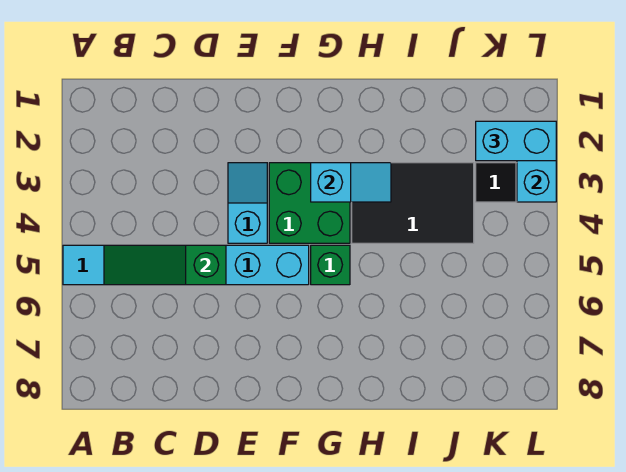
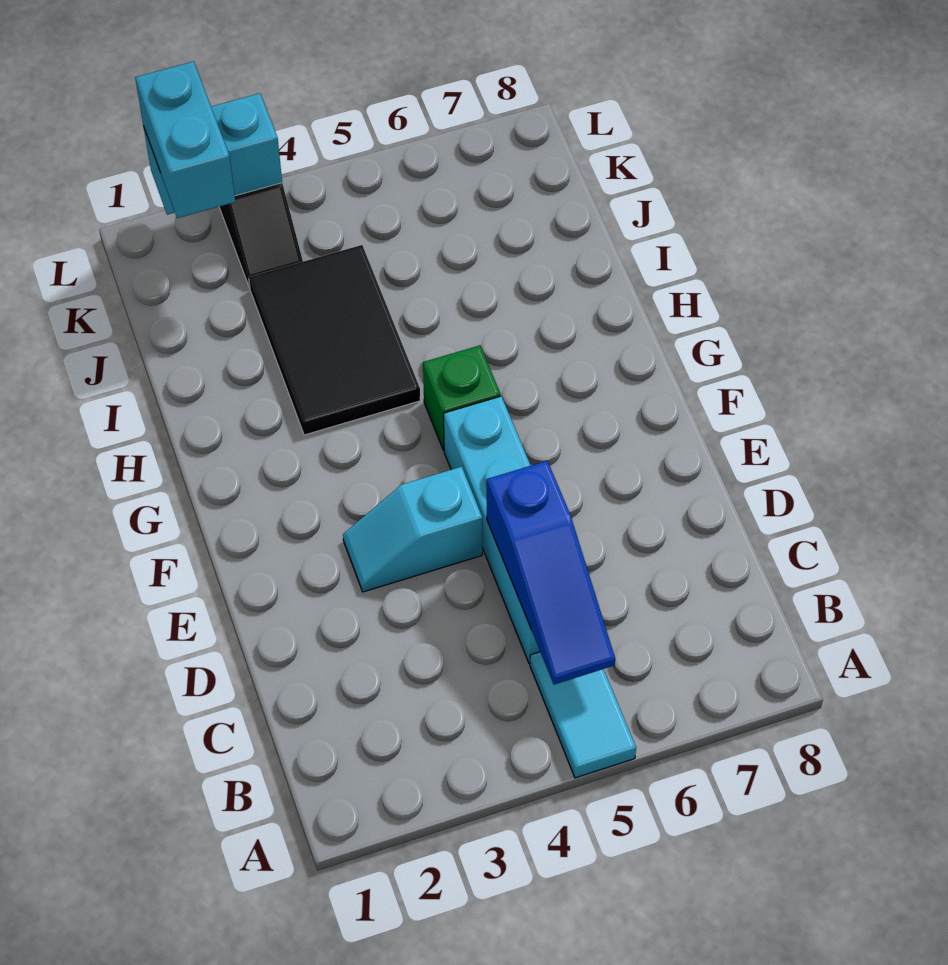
green slope B5:D5 level 2 top D -> blue slope B5:D5 level 2 top D
green brick F3:G4 level 1 -> none
cyan slope G3:H3 level 2 top G -> none

